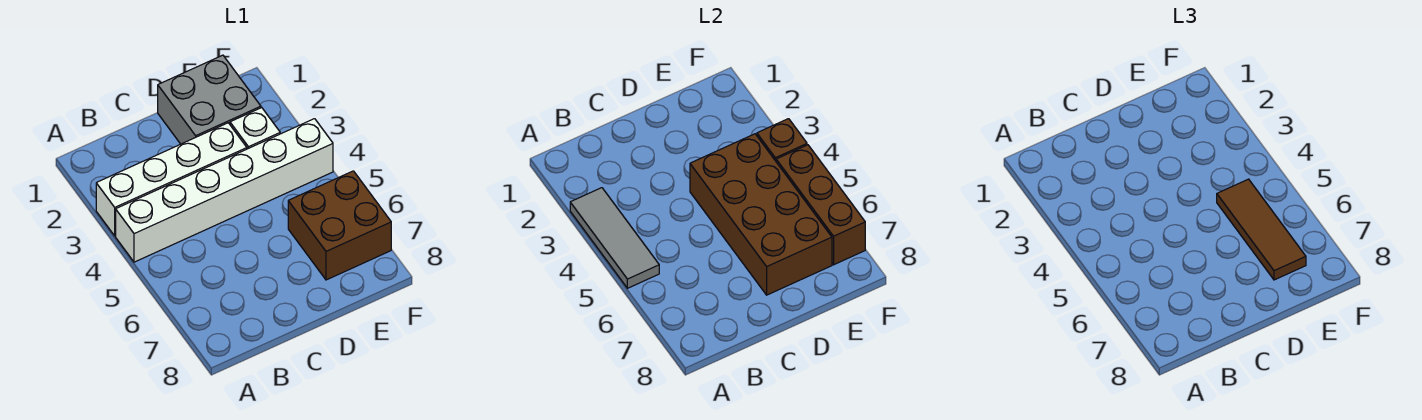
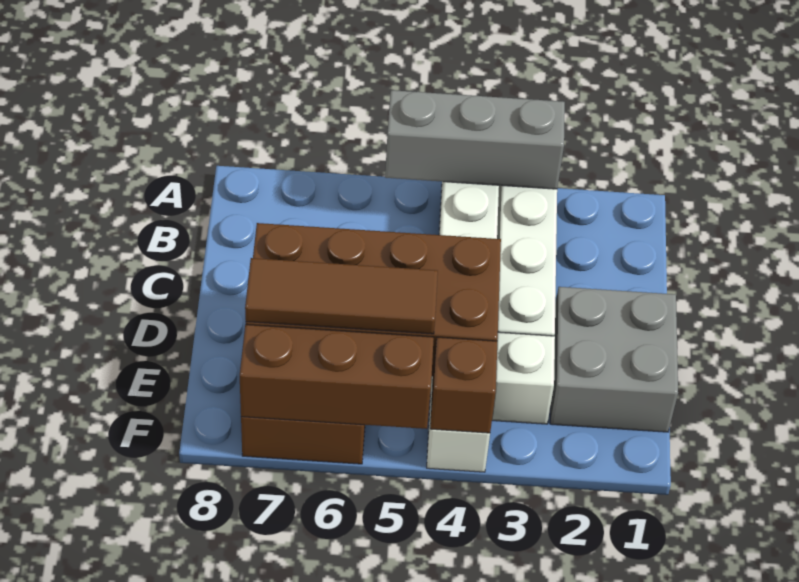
grey tile A3:A5 level 2 -> grey brick A3:A5 level 2

